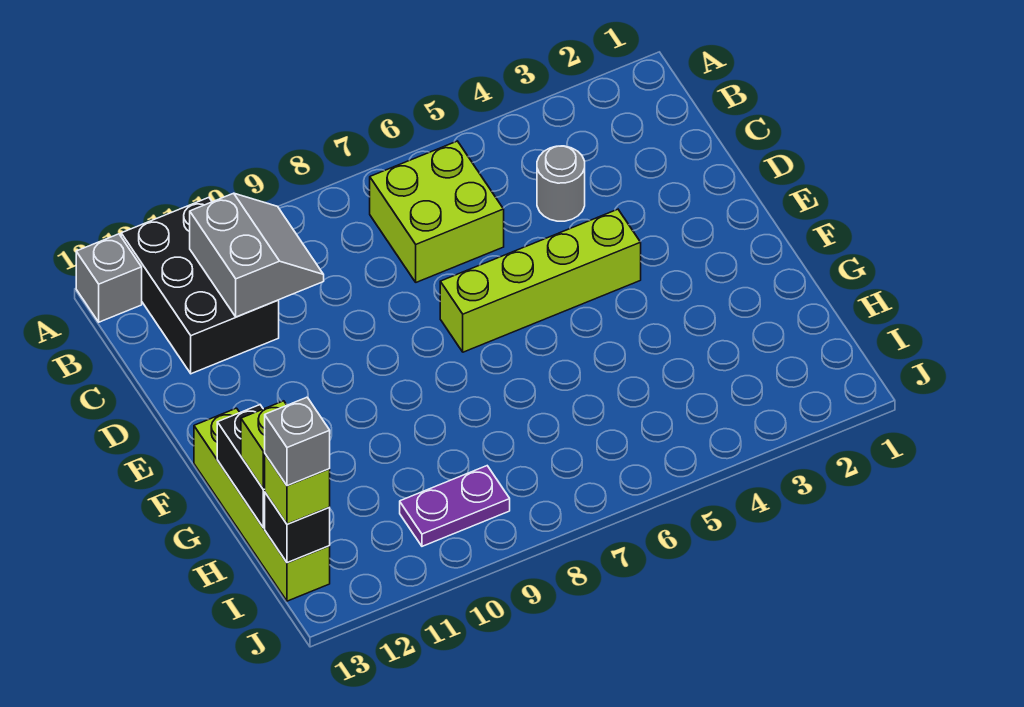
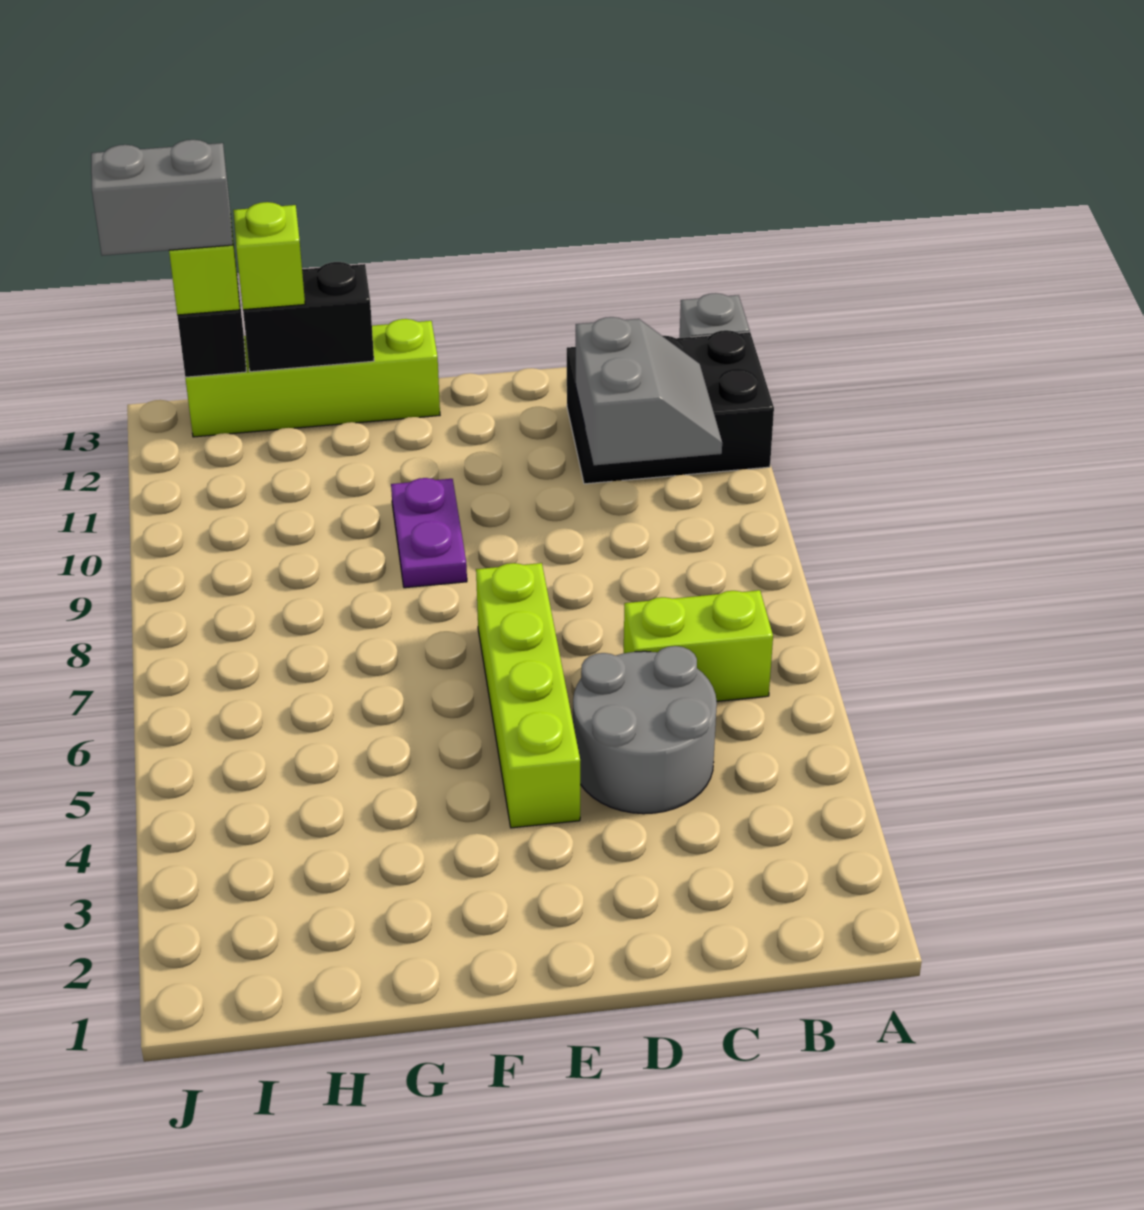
lime brick B6:C7 level 1 -> lime brick B6:C6 level 1
grey slope B10:C11 level 2 top 11 -> grey slope B10:C11 level 2 top C
grey round brick C4 level 1 -> grey round brick C4:D5 level 1
purple plate I9:I10 level 1 -> purple plate F9:F10 level 1
grey brick I13 level 4 -> grey brick I13:J13 level 4

